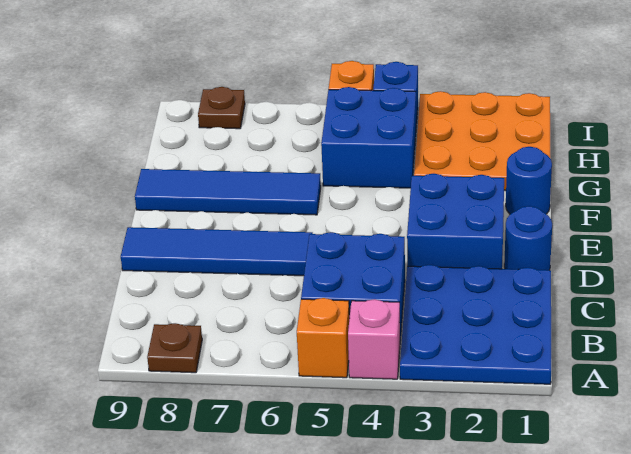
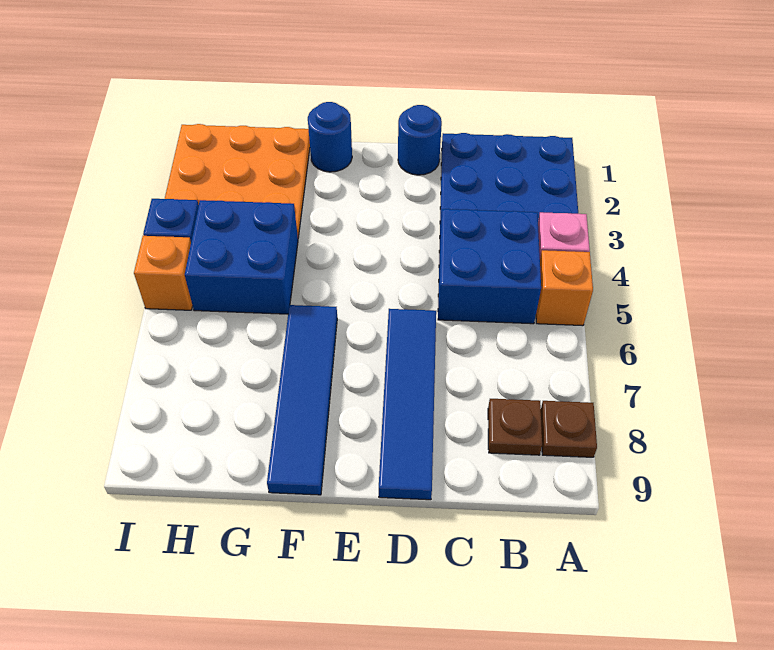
blue brick D2:E3 level 1 -> none
brown plate I8 level 1 -> brown plate B8 level 1

